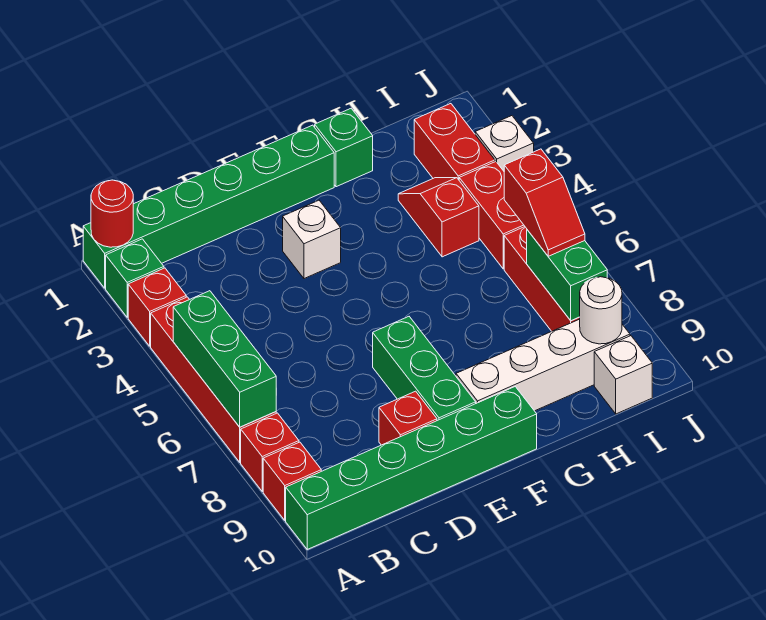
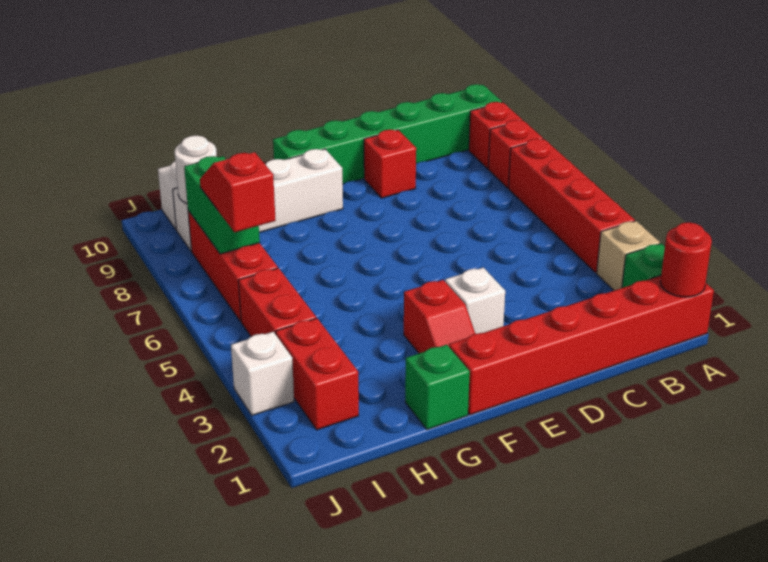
green brick A1:F1 level 1 -> red brick A1:F1 level 1
red brick A3 level 1 -> tan brick A3 level 1
green brick A5:A7 level 2 -> none
green brick E7:E9 level 1 -> none
red slope H3:H4 level 1 top 4 -> red slope F2:F3 level 1 top 3

